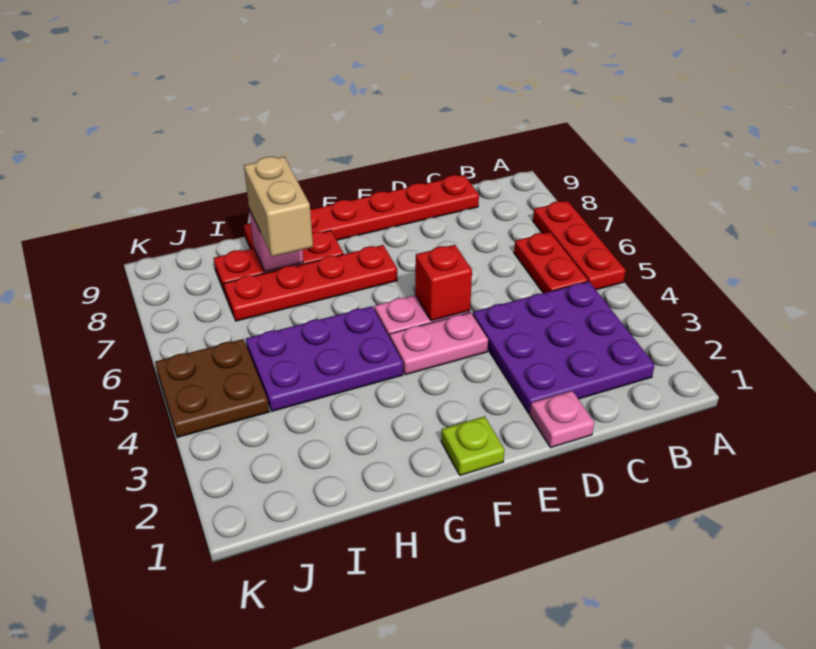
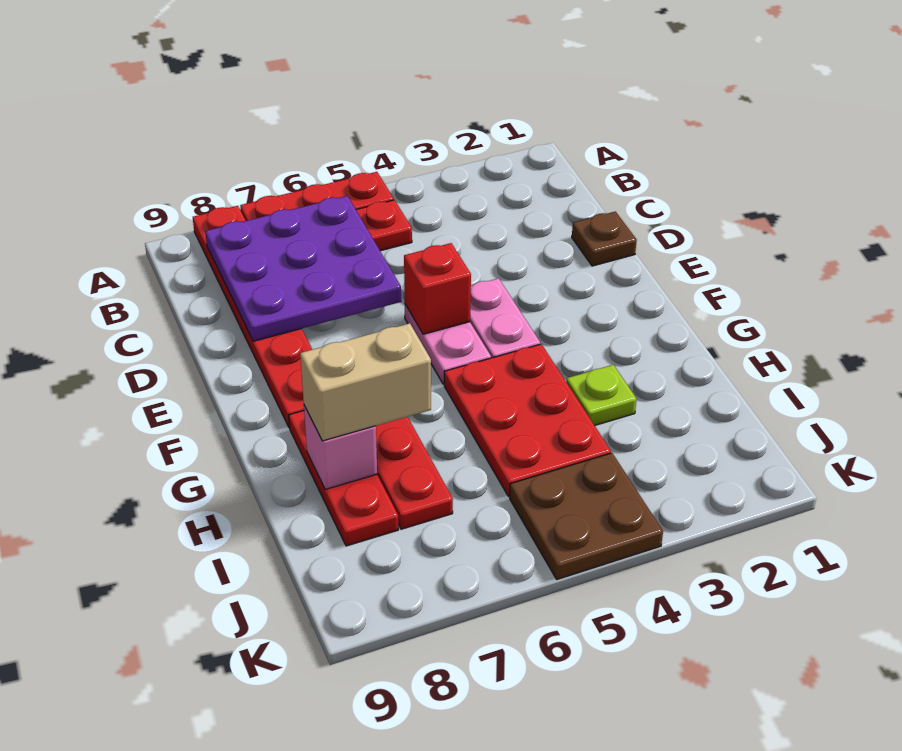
purple plate B2:D4 level 1 -> purple plate B6:D8 level 2
red plate C9:H9 level 1 -> red plate A8:F8 level 1
pink plate D1 level 1 -> brown plate D1 level 1
lime plate F1 level 1 -> lime plate H3 level 1
purple plate G4:I5 level 1 -> red plate G4:I5 level 1

